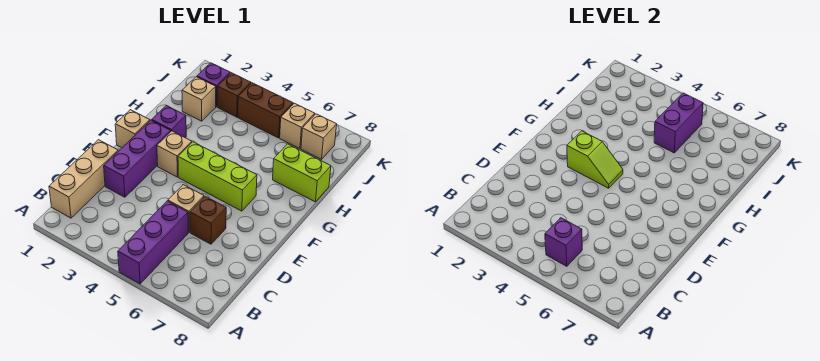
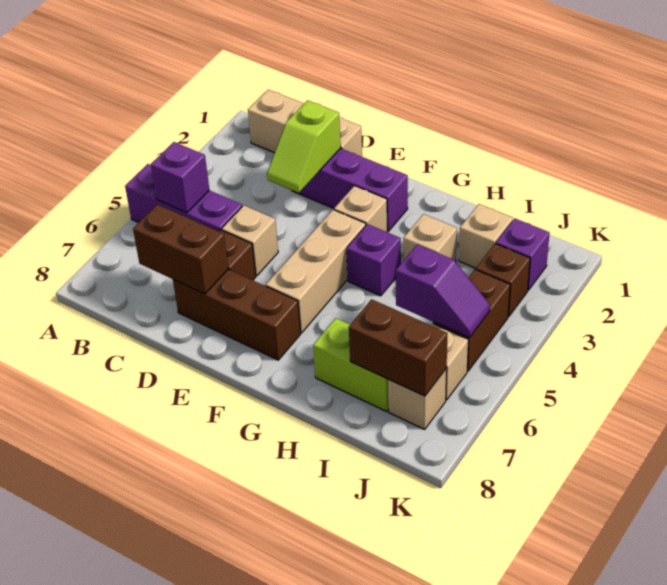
none -> brown brick C7:D7 level 2
none -> brown brick D7:F7 level 1
tan brick F1 level 1 -> tan brick H3 level 1
lime slope F3:F4 level 2 top 3 -> lime slope D2:D3 level 2 top 2
lime brick F4:F6 level 1 -> tan brick F4:F6 level 1
purple brick G2 level 1 -> purple brick G4 level 1
lime brick H7:H8 level 1 -> lime brick H7:I7 level 1
purple brick I5:J5 level 2 -> purple slope I5:J5 level 2 top I
none -> brown brick I7:J7 level 2

